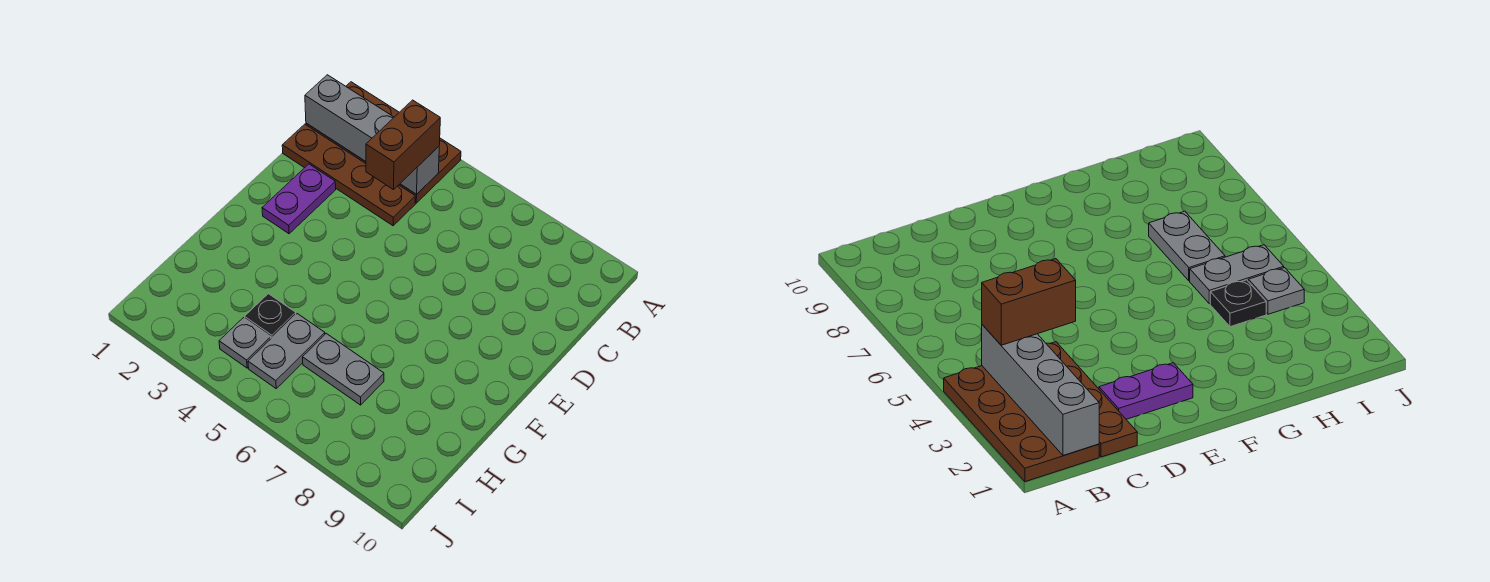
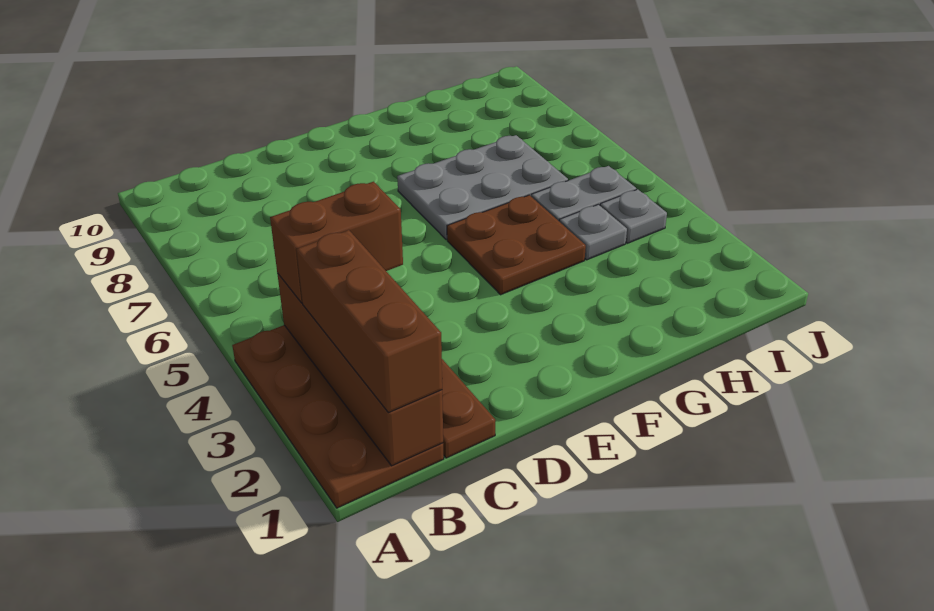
grey brick B1:B4 level 2 -> brown brick B1:B4 level 2
none -> brown brick B1:B3 level 3
purple plate D2:E2 level 1 -> none
none -> brown plate F4:G5 level 1
black plate H4 level 1 -> grey plate H4 level 1
grey plate H6:H7 level 1 -> grey plate F6:H7 level 1

